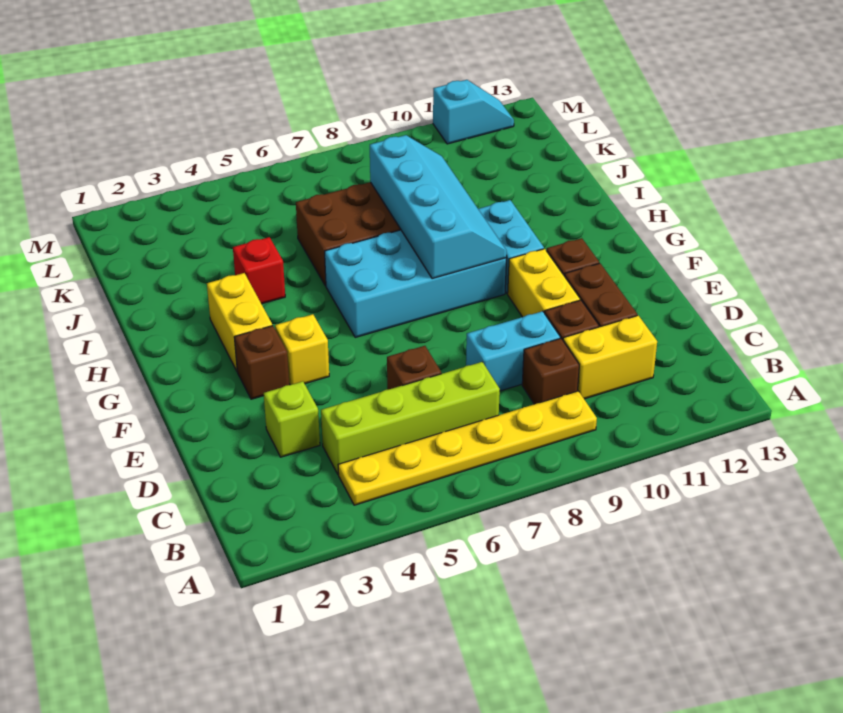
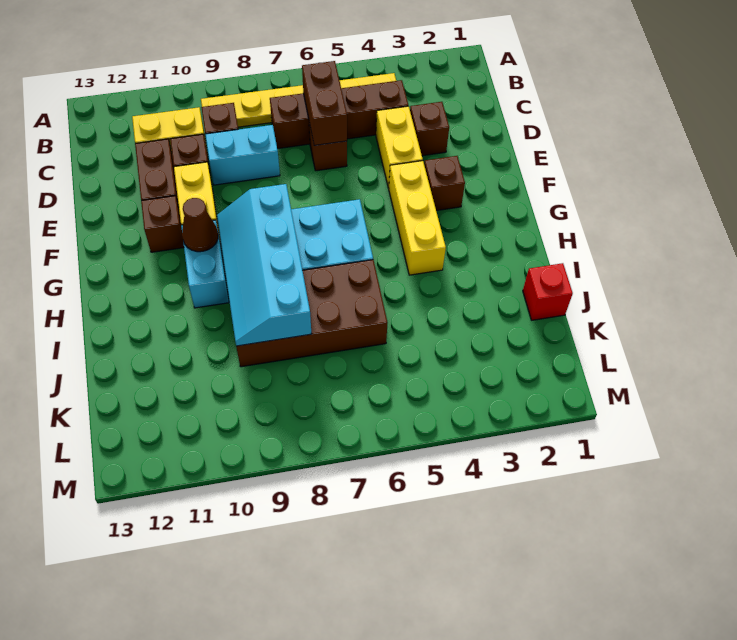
lime brick C4:C7 level 1 -> brown brick C4:C7 level 1
none -> brown brick C6:D6 level 2
lime brick D3 level 1 -> brown brick D3 level 1
yellow brick F4 level 1 -> yellow brick F4:H4 level 1
yellow brick G3:H3 level 1 -> yellow brick D4:E4 level 1
none -> brown cone G10 level 2
red brick I4 level 1 -> red brick J1 level 1
cyan slope M11:M12 level 1 top 11 -> none

